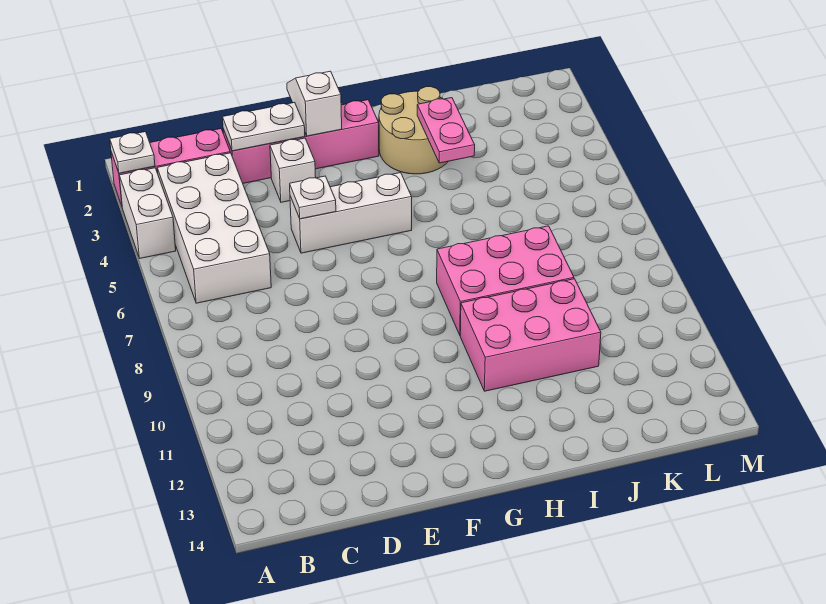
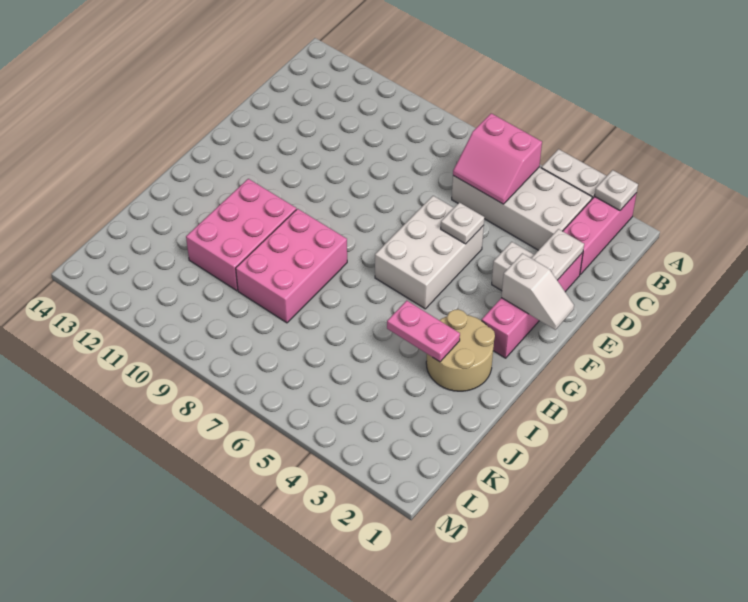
none -> pink slope B5:C6 level 2 top B
white brick E5:G5 level 1 -> white brick E5:G6 level 1

